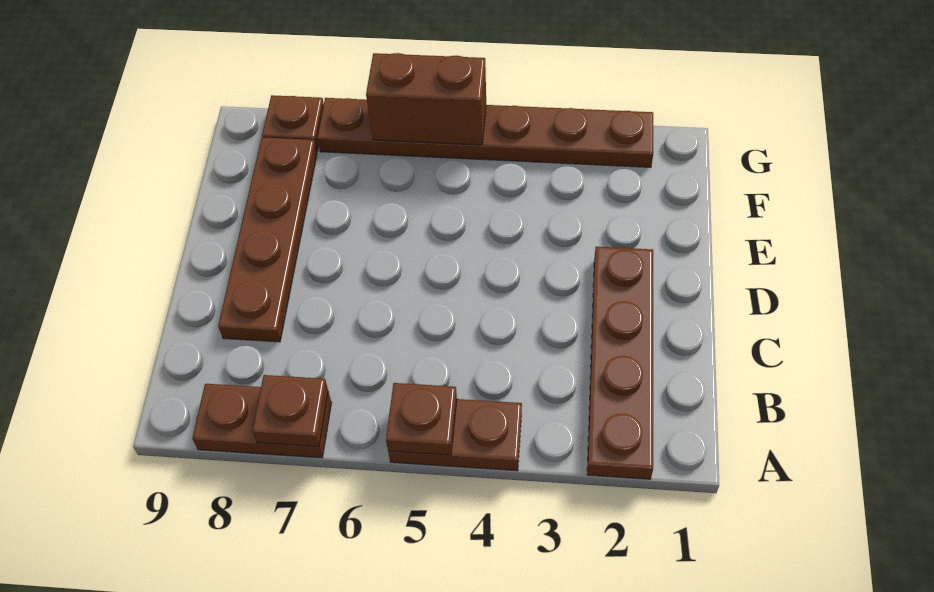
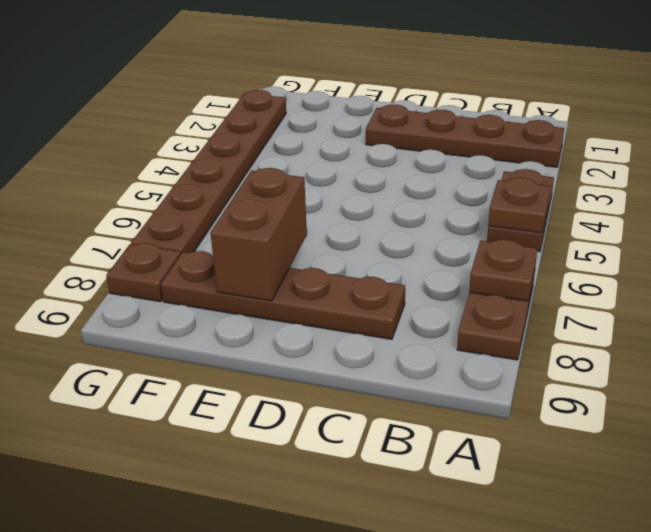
brown brick G5:G6 level 2 -> brown brick E7:E8 level 2

